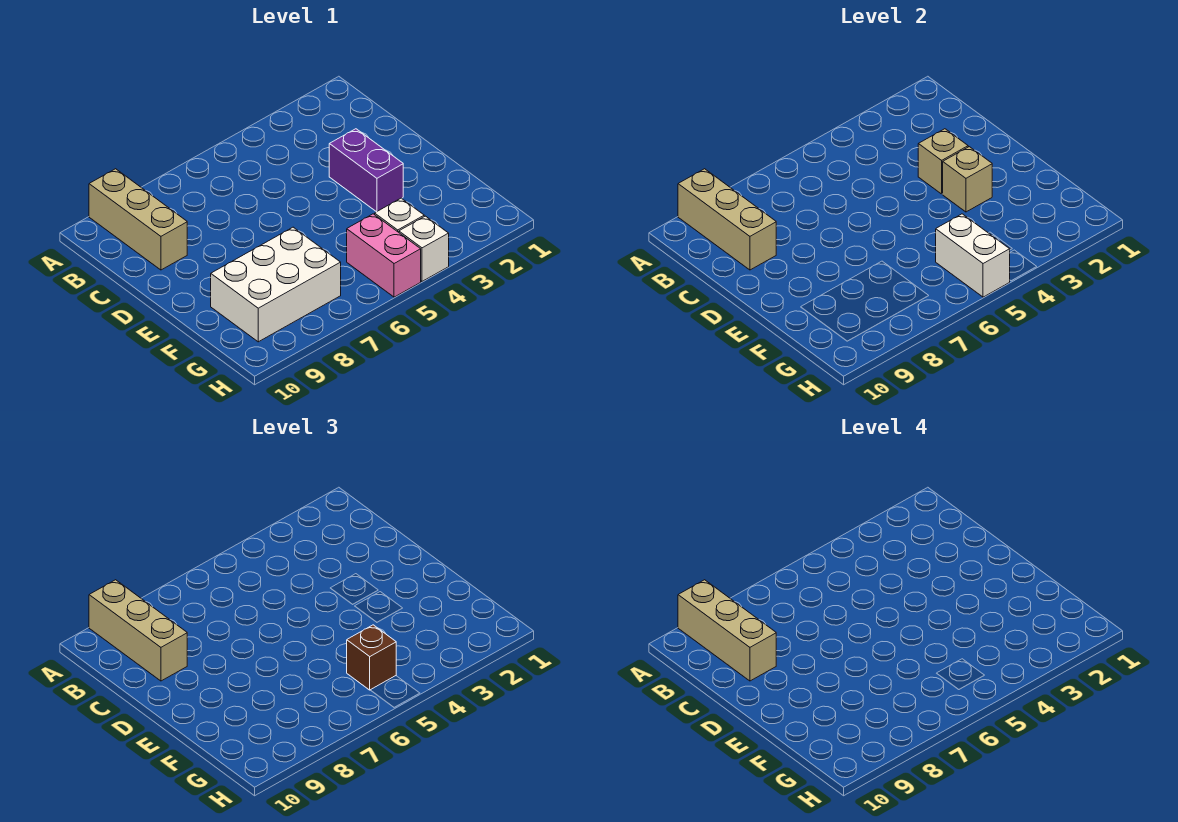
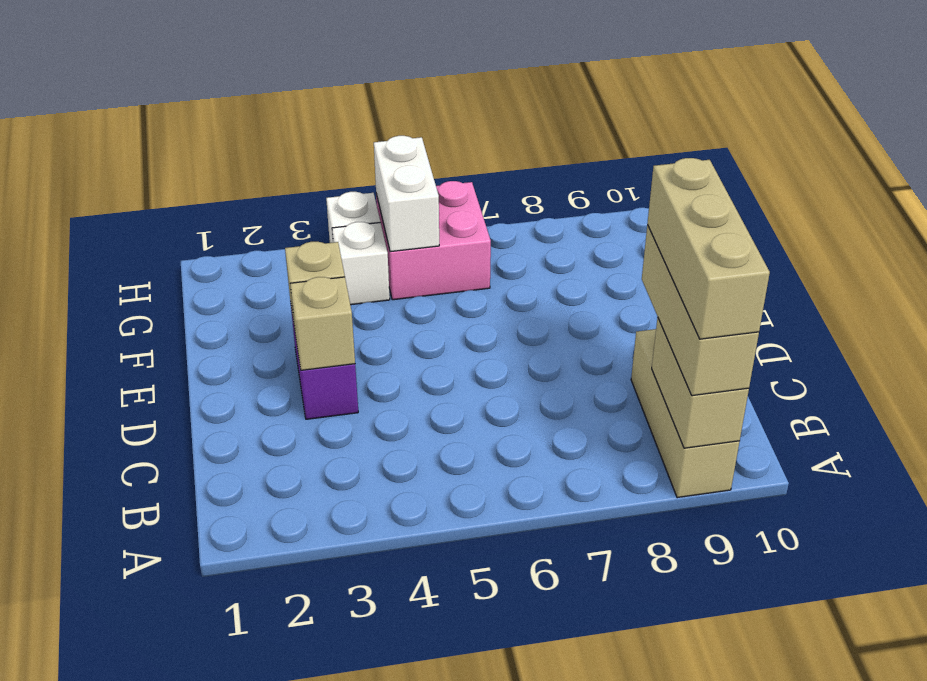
tan brick A9:C9 level 2 -> tan brick A9:B9 level 2
white brick F7:G9 level 1 -> none
pink brick G5:H5 level 1 -> pink brick G5:H6 level 1
brown brick G5 level 3 -> none

